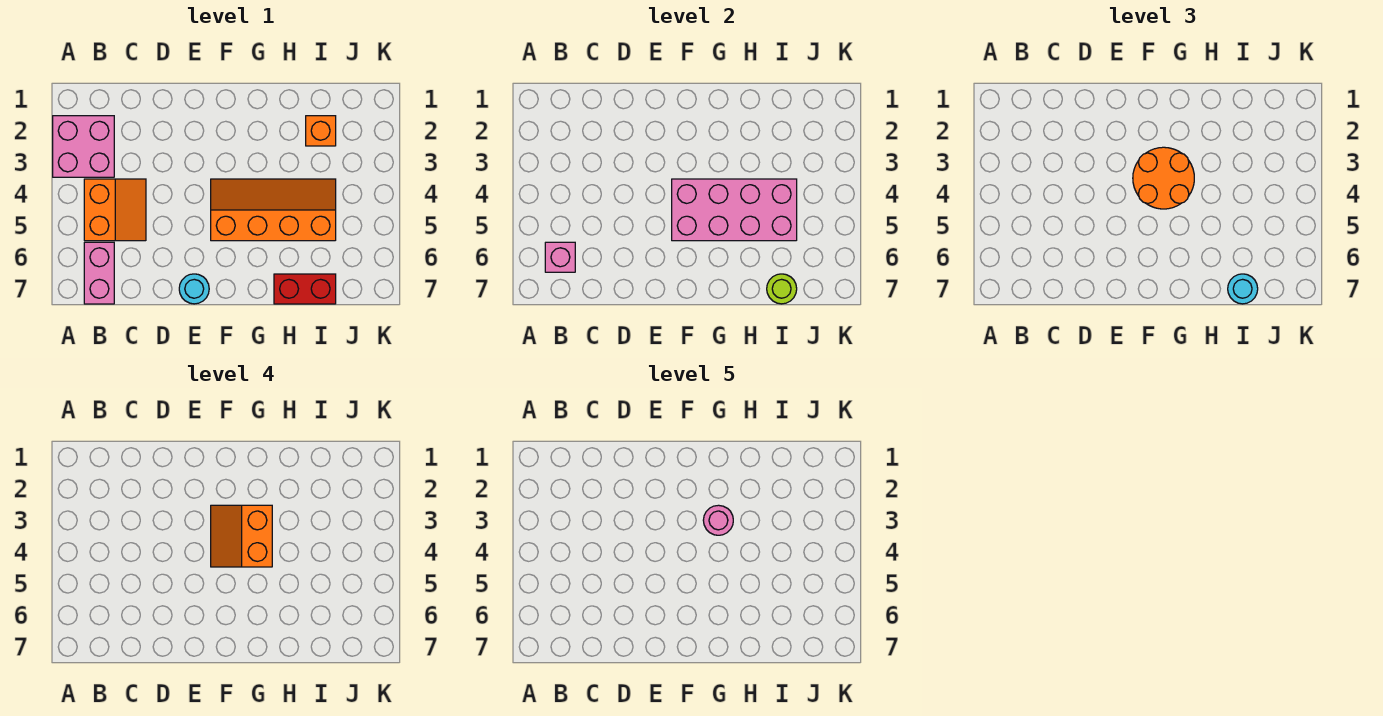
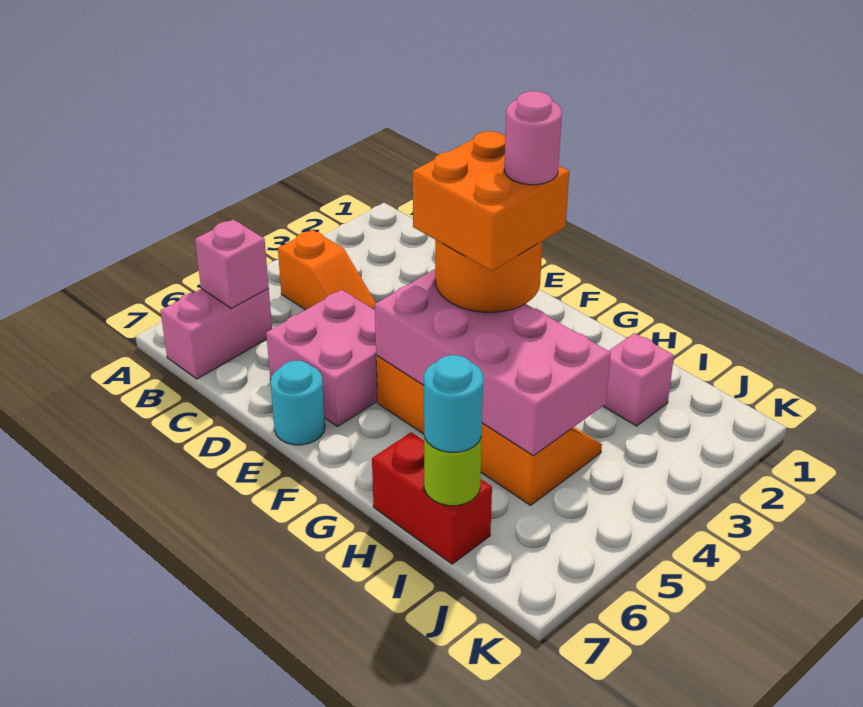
pink brick A2:B3 level 1 -> pink brick D5:E6 level 1
orange slope B4:C5 level 1 top B -> orange slope B4:C4 level 1 top B
orange slope F3:G4 level 4 top G -> orange brick F3:G4 level 4
orange brick I2 level 1 -> pink brick I2 level 1

